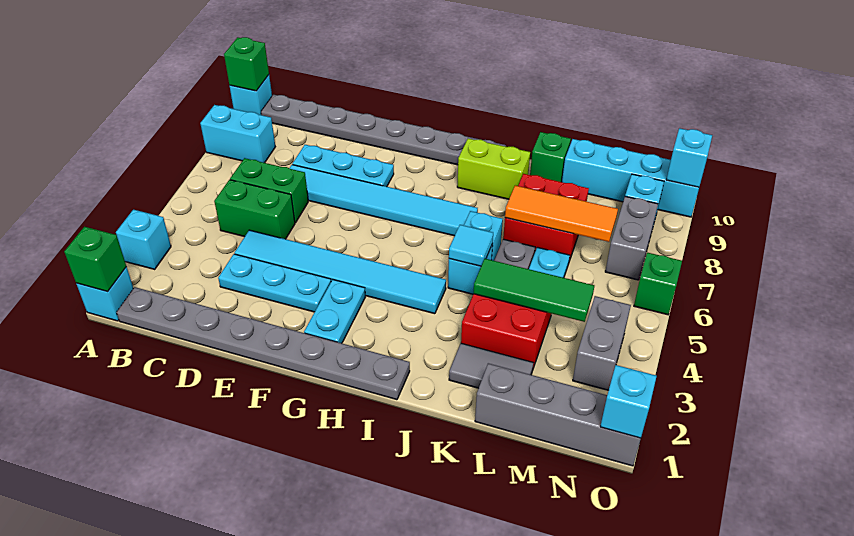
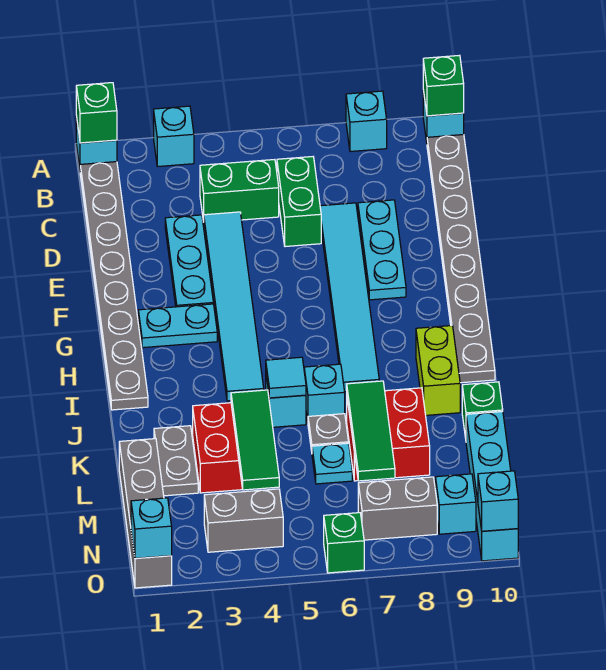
cyan brick A8:B8 level 1 -> cyan brick A8 level 1
green brick C5:D5 level 1 -> green brick C4:C5 level 1
grey tile K2:L2 level 1 -> grey plate K2:L2 level 1
orange tile K7:M7 level 2 -> green tile K7:M7 level 2

